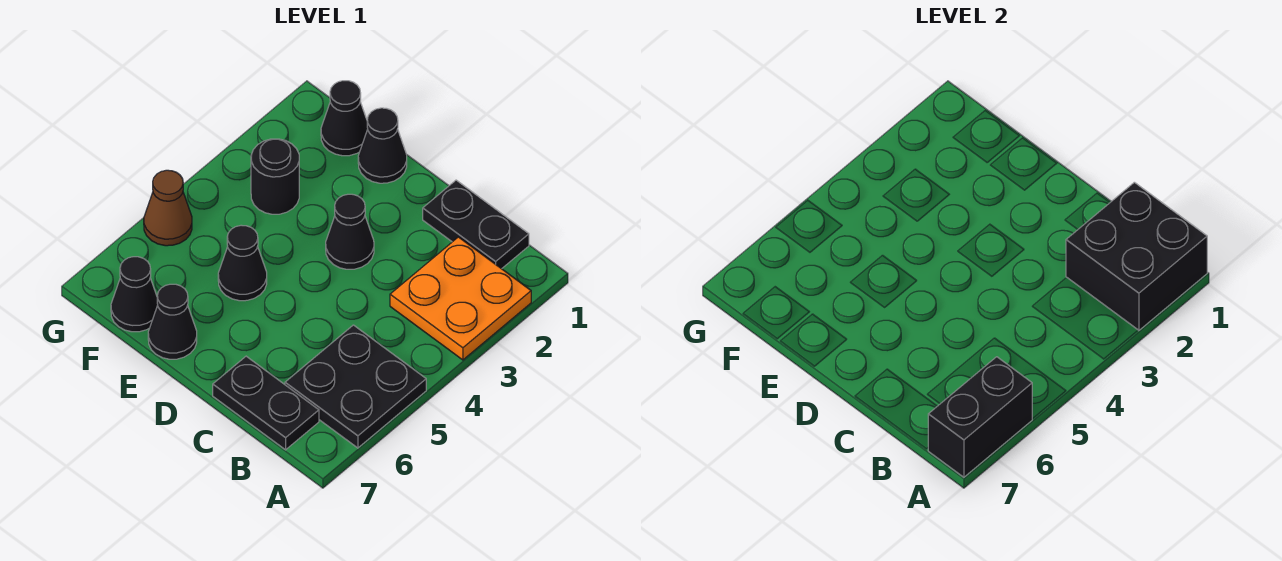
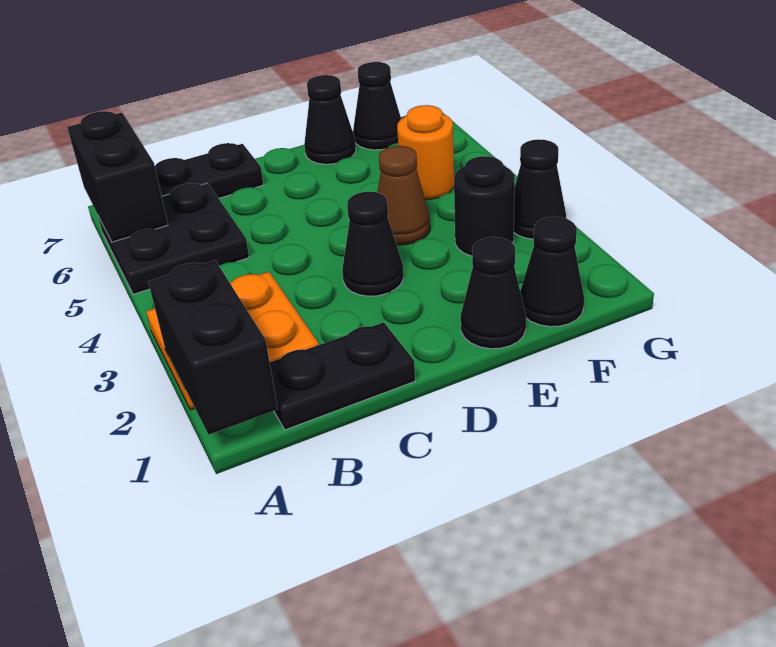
black brick A1:B2 level 2 -> black brick A1:A2 level 2
black cone E5 level 1 -> black cone G3 level 1
none -> orange round brick F5 level 1
brown cone G5 level 1 -> brown cone E4 level 1

